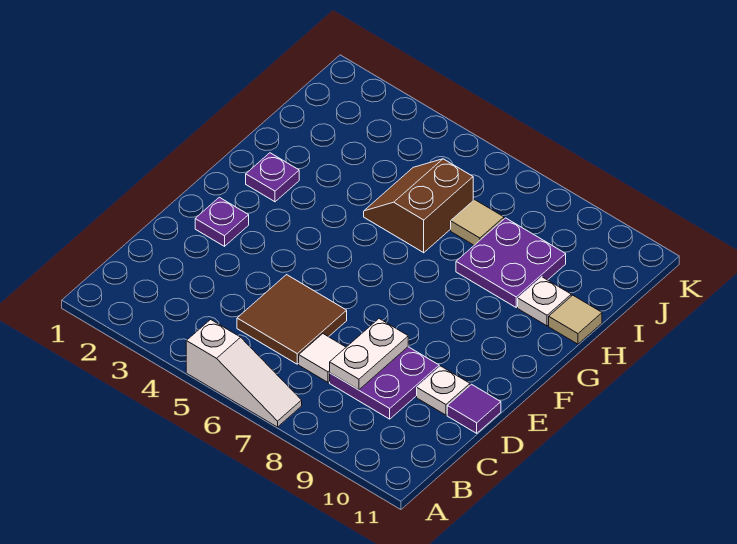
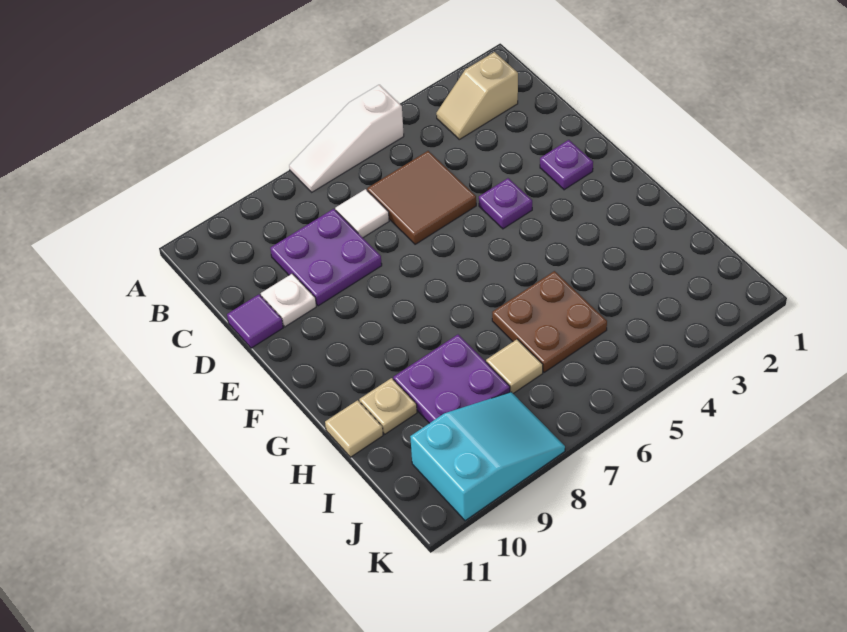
none -> tan slope B2:B3 level 1 top 2
white plate C8:D8 level 2 -> none
purple plate G2 level 1 -> purple plate E4 level 1
brown slope H5:I6 level 1 top 6 -> brown plate H5:I6 level 1
white plate H10 level 1 -> tan plate H10 level 1
none -> cyan slope J8:K10 level 1 top 10

